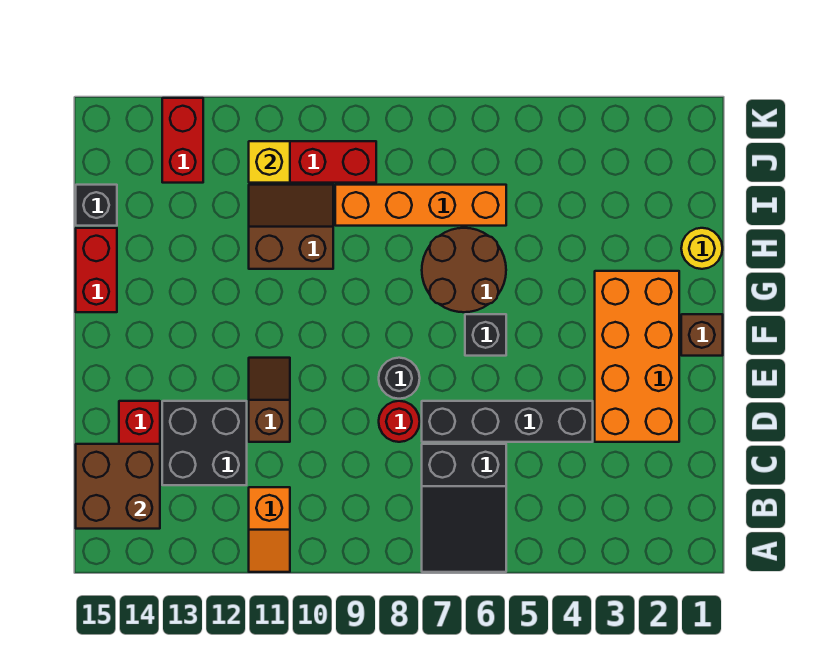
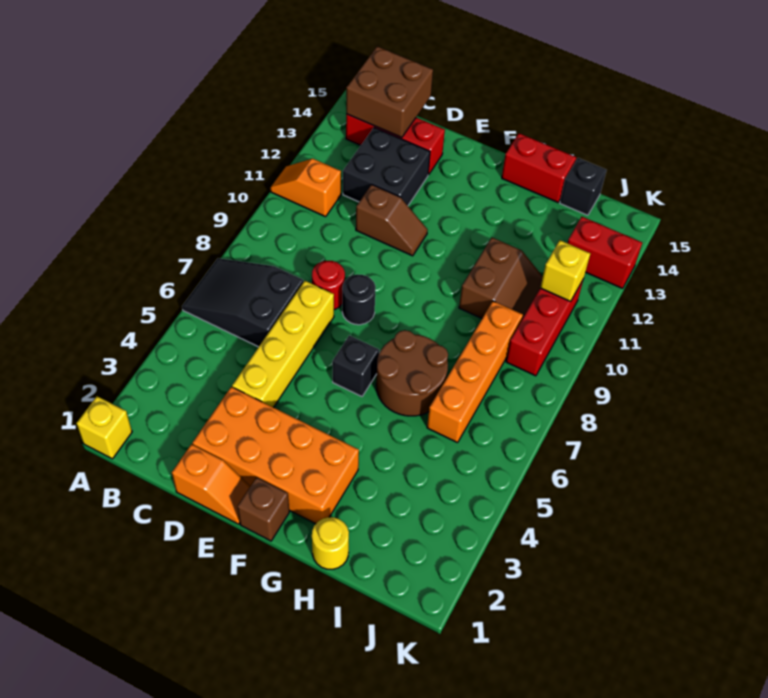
none -> yellow brick A1 level 1
none -> orange slope D1:E1 level 1 top D
black brick D4:D7 level 1 -> yellow brick D4:D7 level 1

